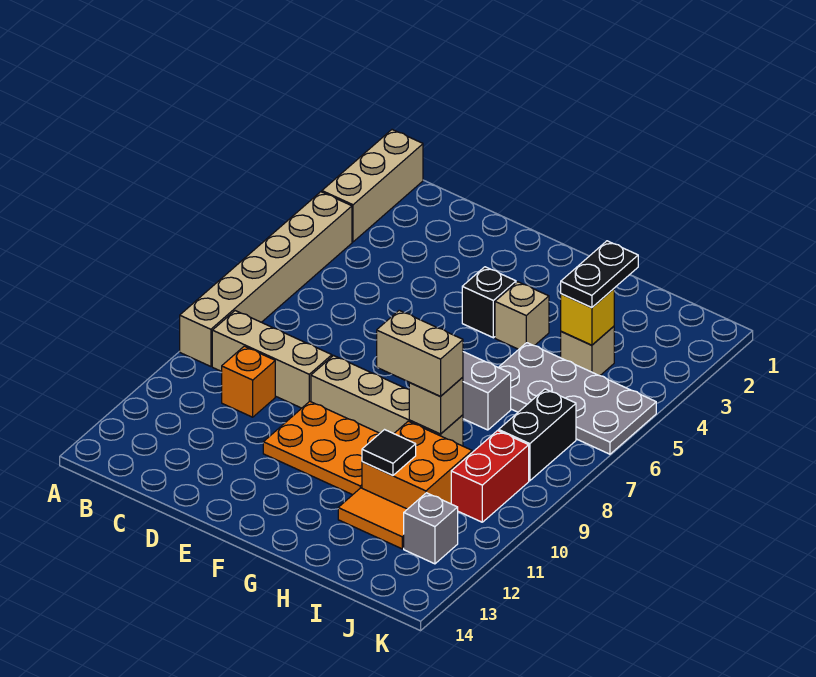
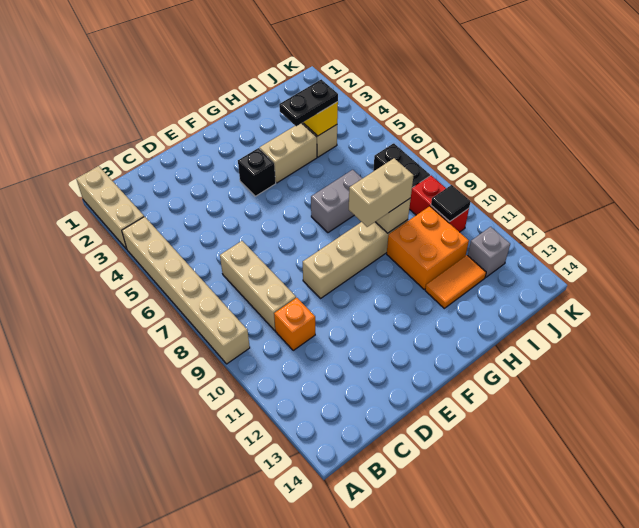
tan brick B9:D9 level 1 -> tan brick C7:C9 level 1
orange plate E10:G11 level 1 -> none
tan brick G4 level 1 -> tan brick G4:H4 level 1
grey plate H5:K6 level 1 -> none
black tile H11 level 2 -> black tile J10 level 2
black plate I3:I4 level 3 -> black plate H4:I4 level 3

